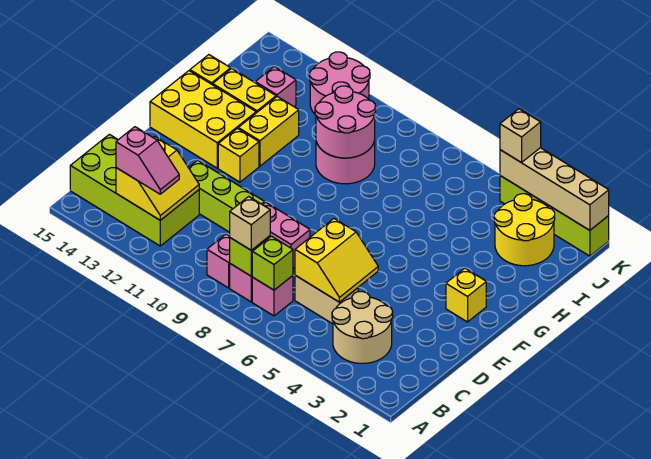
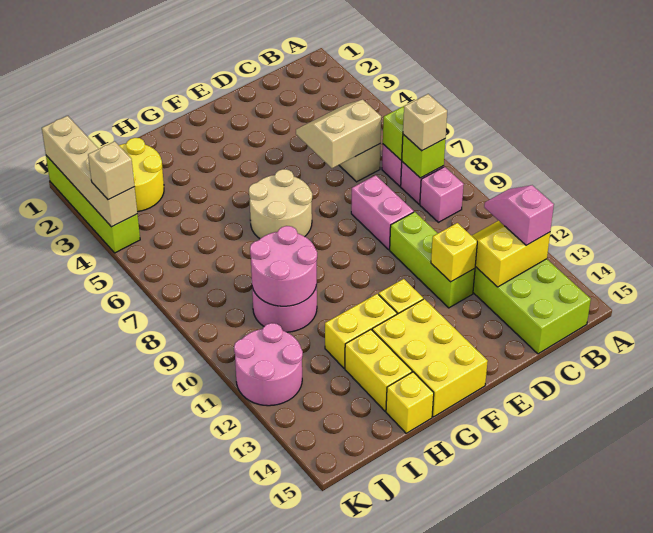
tan round brick B3:C4 level 1 -> tan round brick F6:G7 level 1
yellow slope C5:D6 level 2 top 6 -> tan slope C5:D6 level 2 top 6
yellow brick F2 level 1 -> yellow brick D12 level 2
pink brick I13 level 1 -> none

